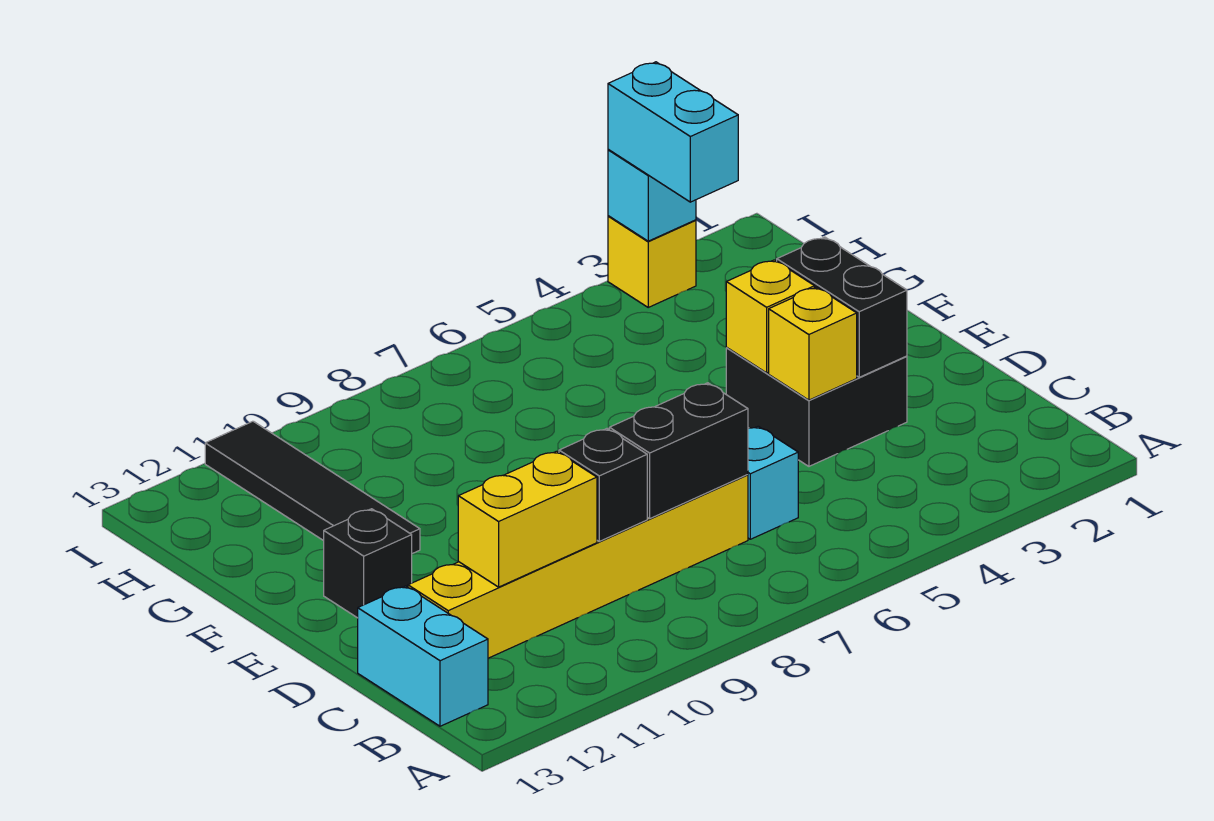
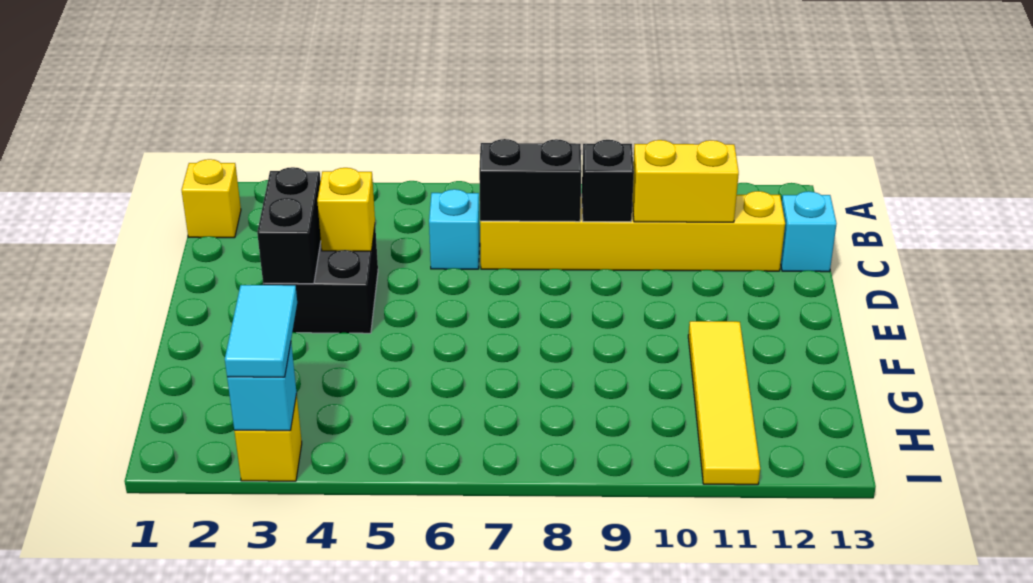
cyan brick B13:C13 level 1 -> cyan brick C13 level 1
yellow brick E4 level 2 -> yellow brick B1 level 1
black brick E12 level 1 -> none
black tile F11:I11 level 1 -> yellow tile F11:I11 level 1
cyan brick H3:I3 level 3 -> cyan tile H3:I3 level 3

